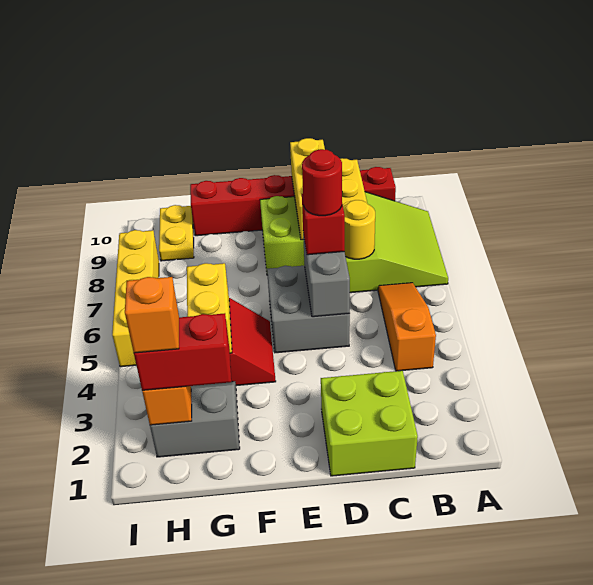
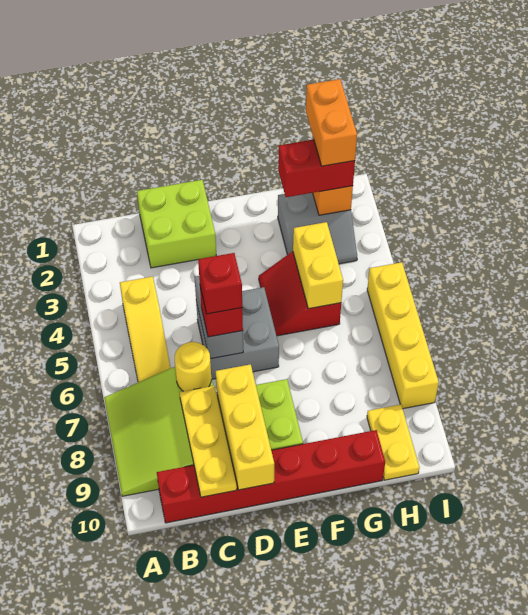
orange slope B4:B6 level 1 top 4 -> yellow slope B4:B6 level 1 top 4
red round brick D6 level 4 -> red brick D6 level 4
orange brick H2 level 4 -> orange brick H1:H2 level 4

